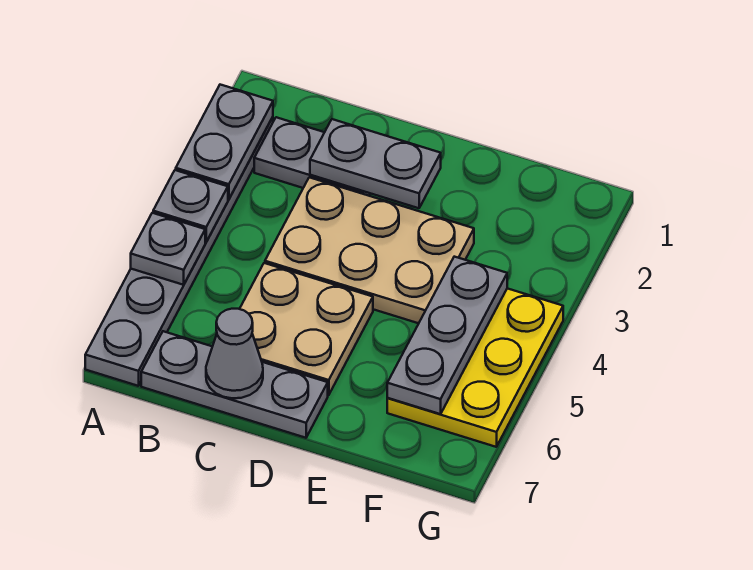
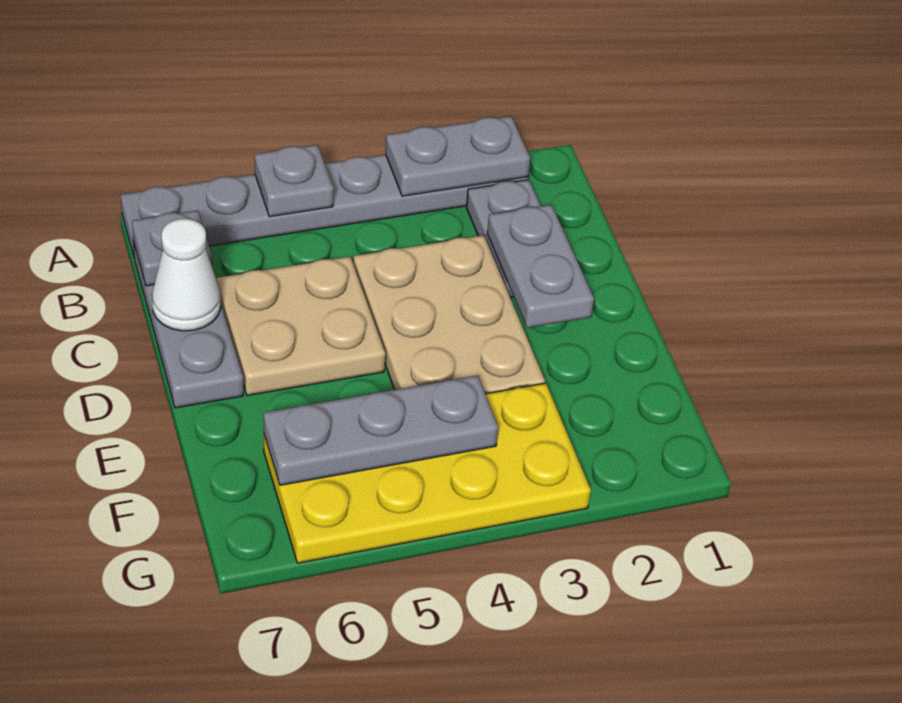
grey plate A4 level 2 -> grey plate B7 level 2
grey cone C7 level 2 -> white cone C7 level 2
yellow plate F4:G6 level 1 -> yellow plate F3:G6 level 1

